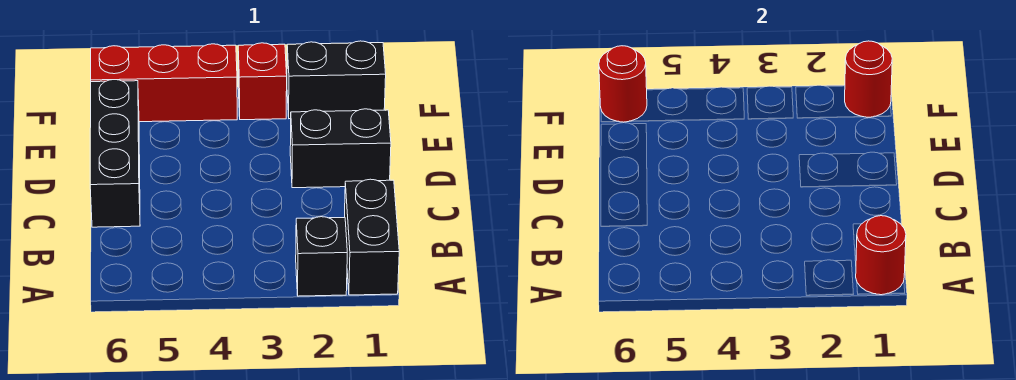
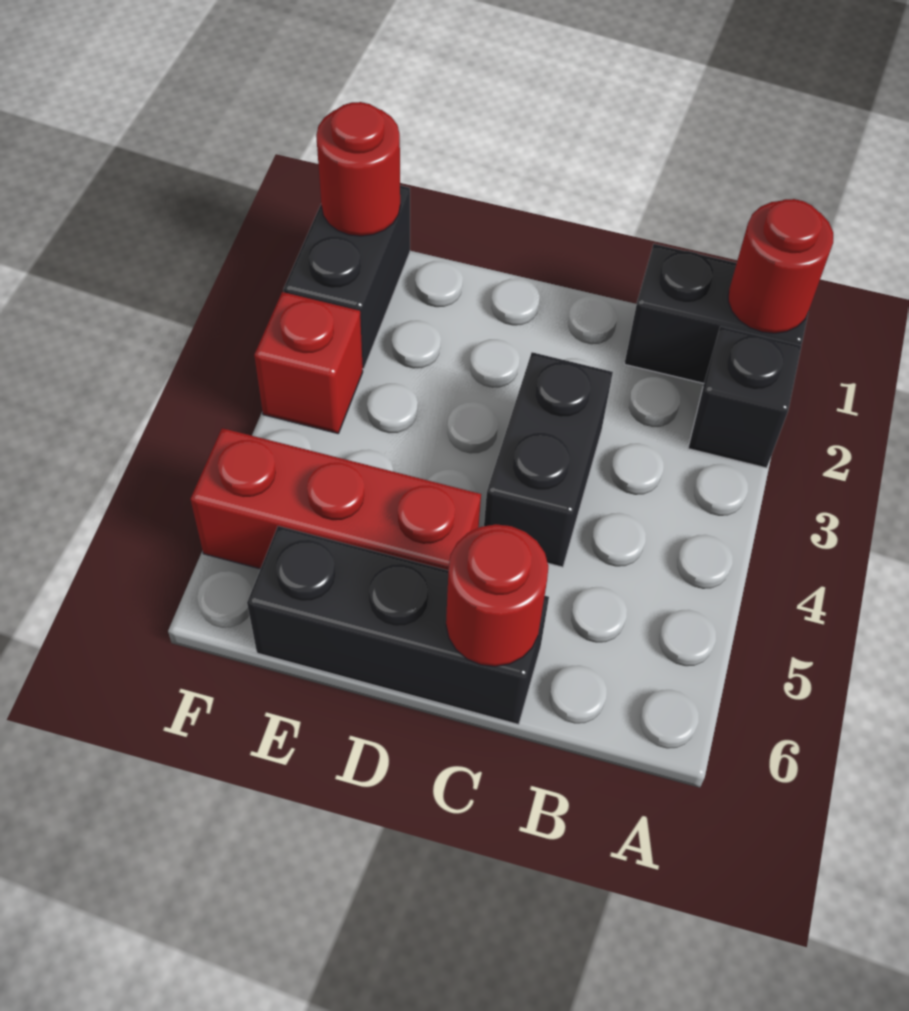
black brick D1:D2 level 1 -> black brick C3:C4 level 1
red brick F4:F6 level 1 -> red brick D5:F5 level 1
red round brick F6 level 2 -> red round brick C6 level 2

